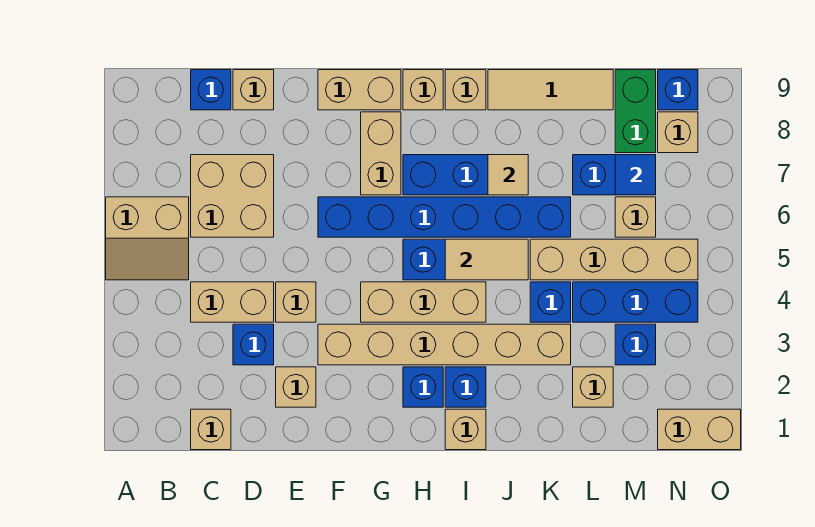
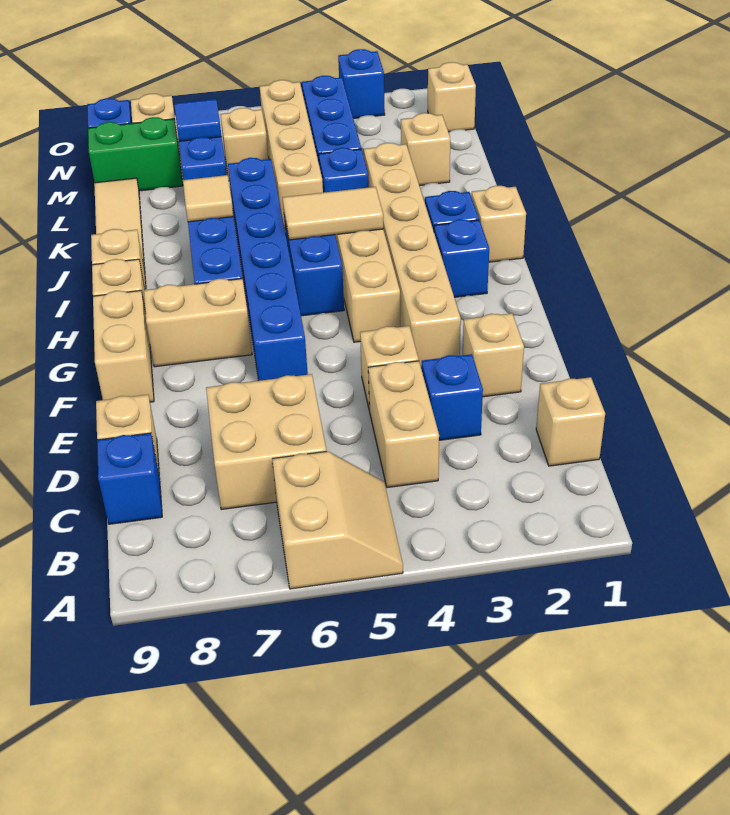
tan tile I5:J5 level 2 -> tan tile I4:I5 level 2
blue brick M3 level 1 -> blue brick O3 level 1
tan brick N1:O1 level 1 -> tan brick N1 level 1

